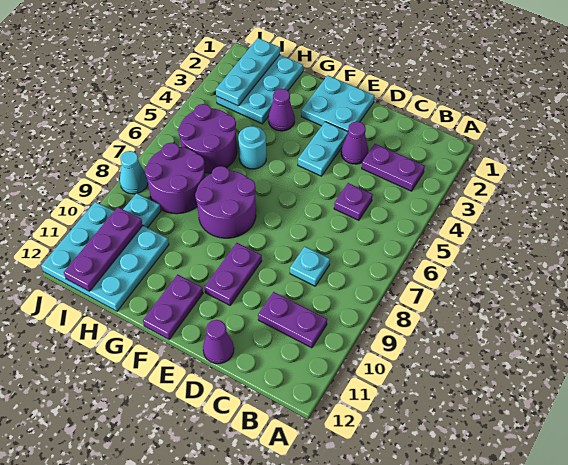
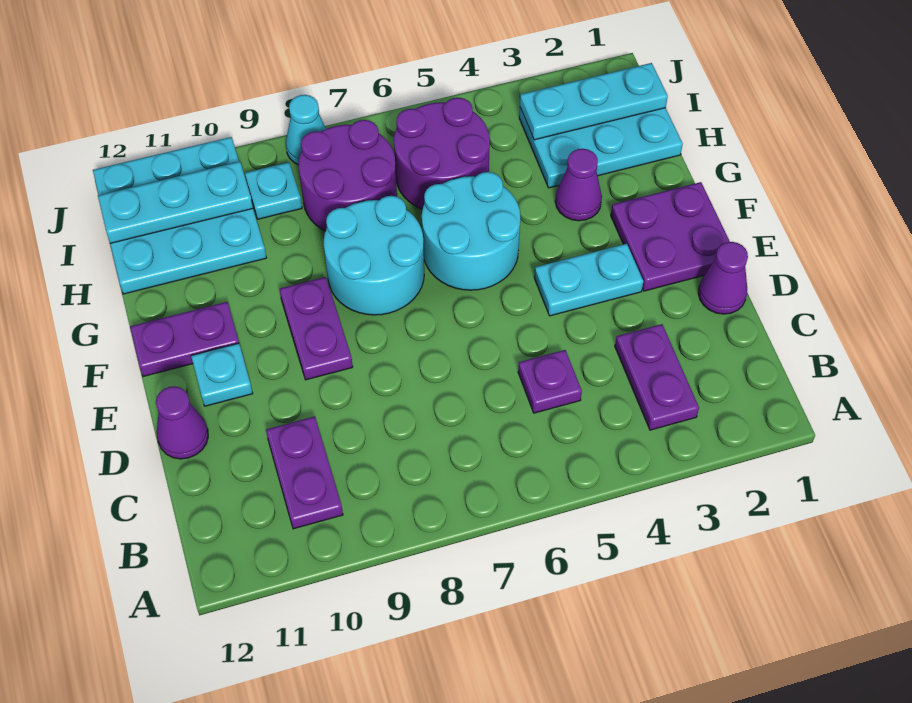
cyan plate C8 level 1 -> cyan plate E11 level 1
purple cone D3 level 1 -> purple cone D1 level 1
cyan plate E1:F2 level 1 -> purple plate E1:F2 level 1
purple plate E9:E10 level 1 -> purple plate E9:F9 level 1
purple round brick F7:G8 level 1 -> cyan round brick F7:G8 level 1
cyan round brick G5 level 1 -> cyan round brick F5:G6 level 1
purple plate I10:I12 level 2 -> cyan plate I10:I12 level 2

